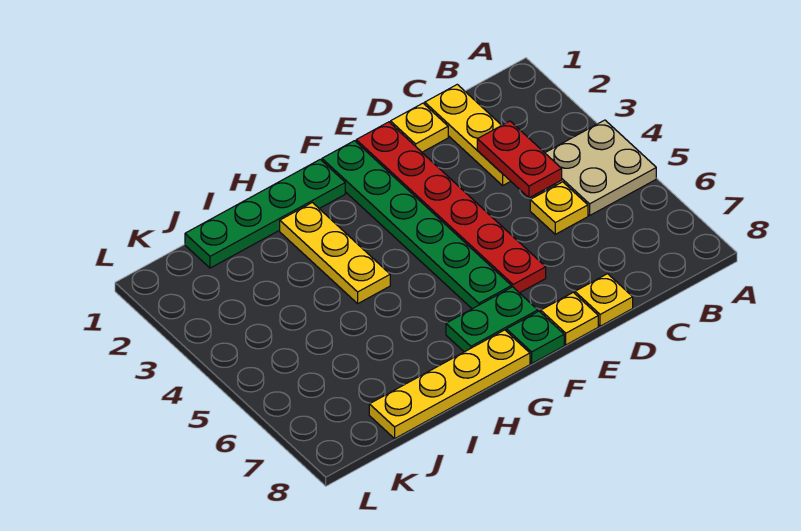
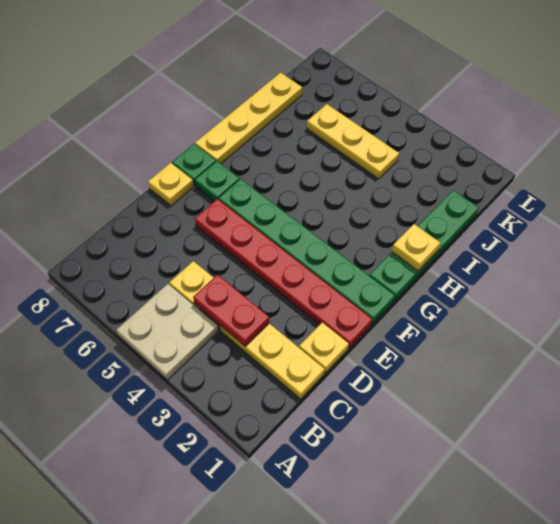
yellow plate D8 level 1 -> yellow plate H1 level 2
green plate F7:G7 level 1 -> green plate F7 level 1
yellow plate H2:H4 level 1 -> yellow plate J4:J6 level 1

